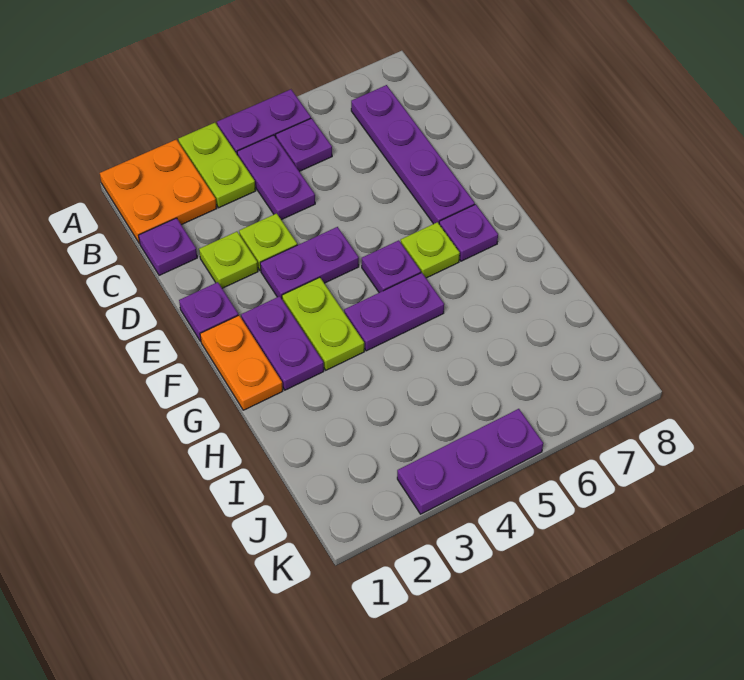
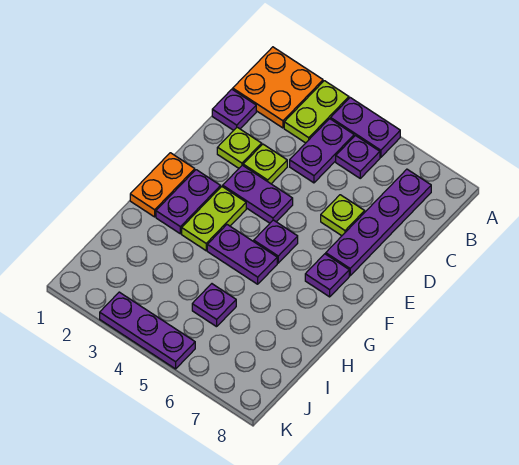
purple plate E1 level 1 -> purple plate I5 level 1
lime plate F6 level 1 -> lime plate D6 level 1

